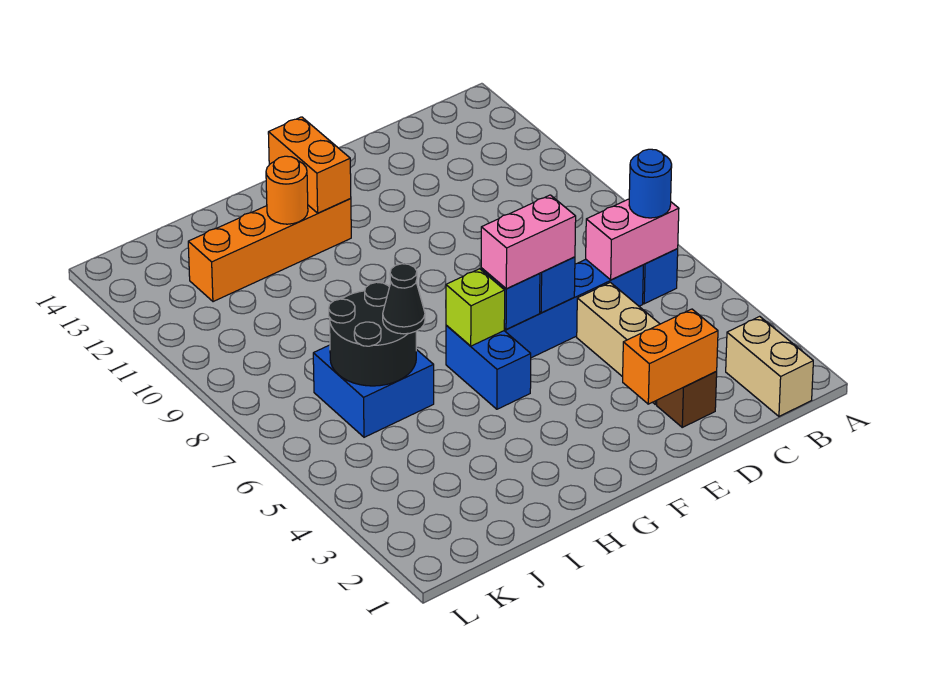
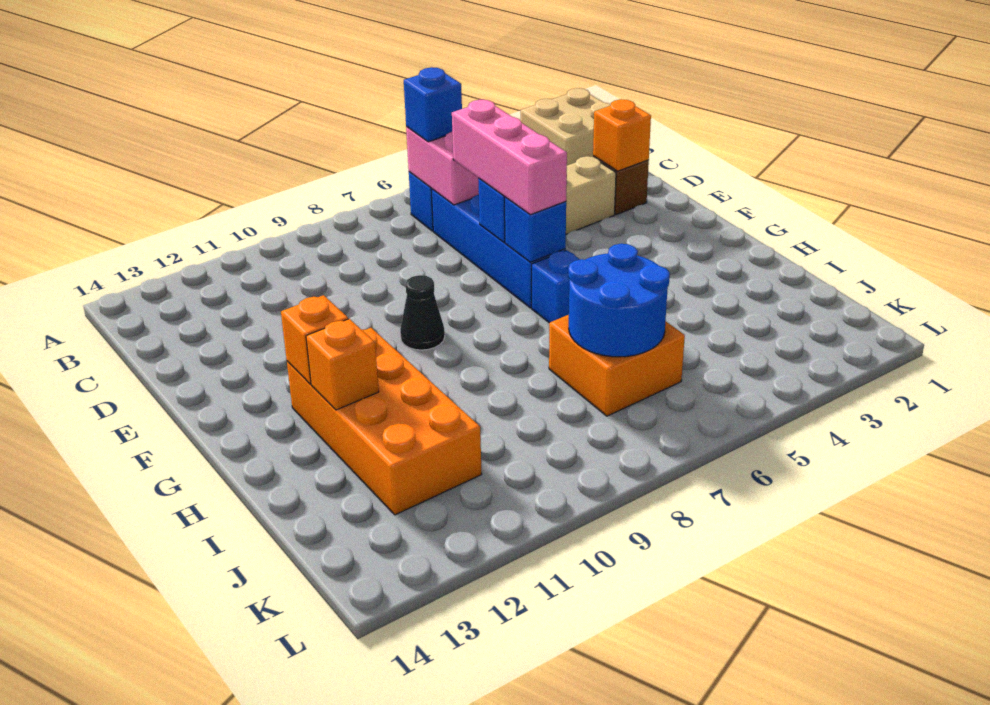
tan brick B1:B2 level 1 -> tan brick A1:B2 level 1
blue round brick B6 level 3 -> blue brick B6 level 3
orange brick D2:E2 level 2 -> orange brick D2 level 2
pink brick E6:F6 level 3 -> pink brick D6:F6 level 3
blue brick G5:G6 level 1 -> blue brick G6 level 1
lime brick G6 level 2 -> none
orange brick G12:J12 level 1 -> orange brick G11:J12 level 1
orange brick G12:G13 level 2 -> orange brick G12 level 2
orange round brick H12 level 2 -> orange brick H12 level 2
blue brick I6:J7 level 1 -> orange brick I6:J7 level 1
black round brick I6:J7 level 2 -> blue round brick I6:J7 level 2
black cone I6 level 3 -> black cone F9 level 1

